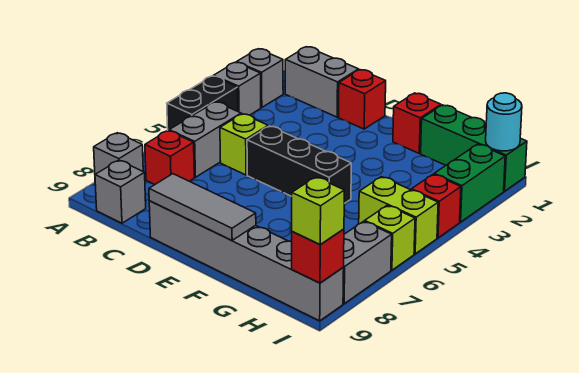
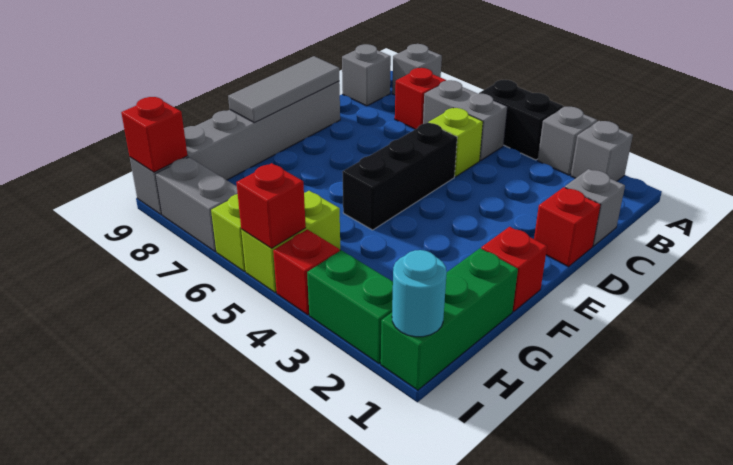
grey brick B1:C1 level 1 -> grey brick C1 level 1
none -> red brick I5 level 2
lime brick I9 level 3 -> none

